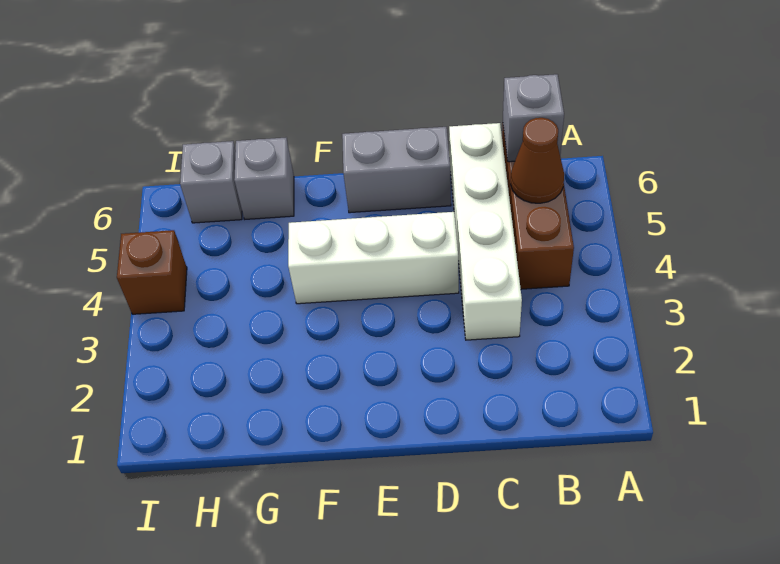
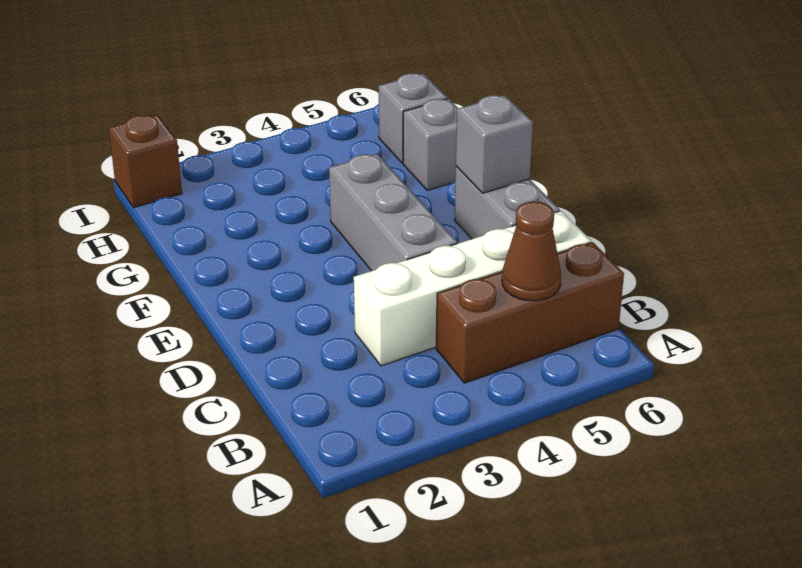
grey brick B6 level 2 -> grey brick E6 level 2
white brick D4:F4 level 1 -> grey brick D4:F4 level 1
brown brick I4 level 1 -> brown brick I1 level 1

